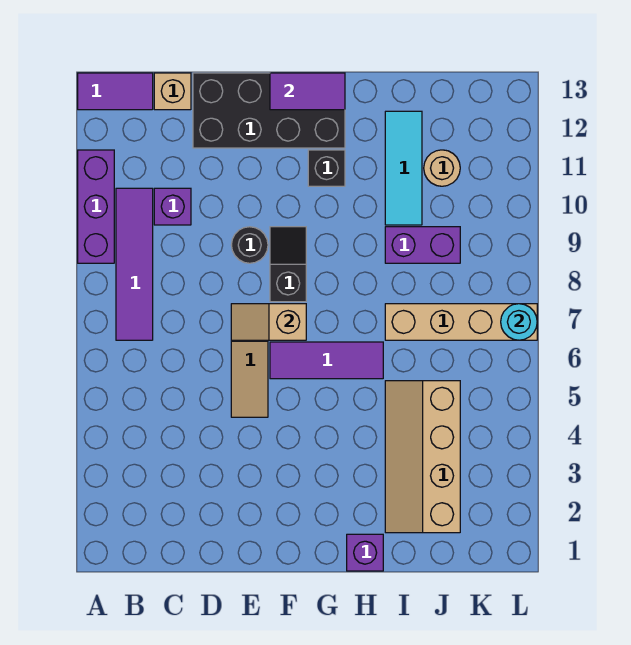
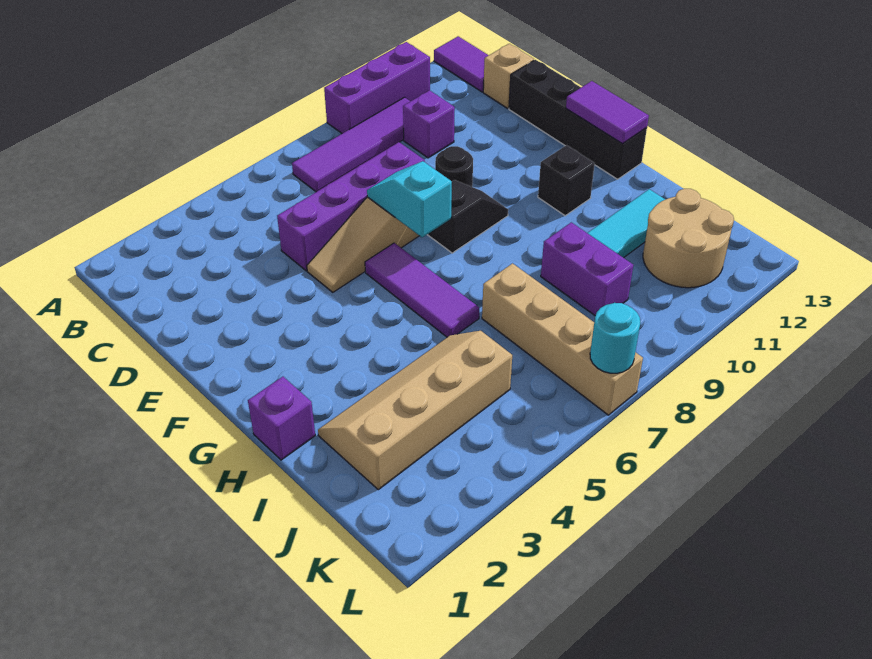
none -> purple brick D5:D8 level 1
black brick D12:G13 level 1 -> black brick D13:G13 level 1
tan slope E7:F7 level 2 top F -> cyan slope E7:F7 level 2 top F
tan round brick J11 level 1 -> tan round brick J11:K12 level 1

